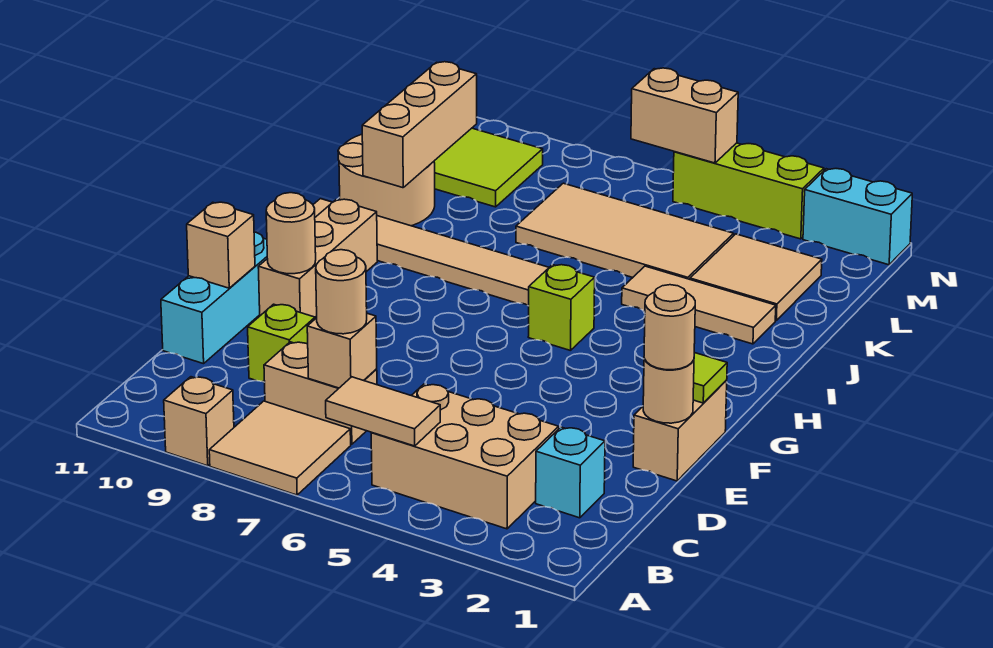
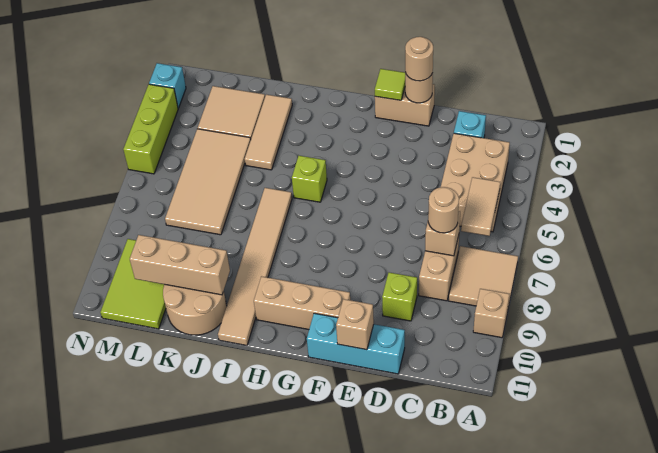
tan round brick F10 level 2 -> none
cyan brick N1:N2 level 1 -> cyan brick N2 level 1
tan brick N5:N6 level 2 -> none

